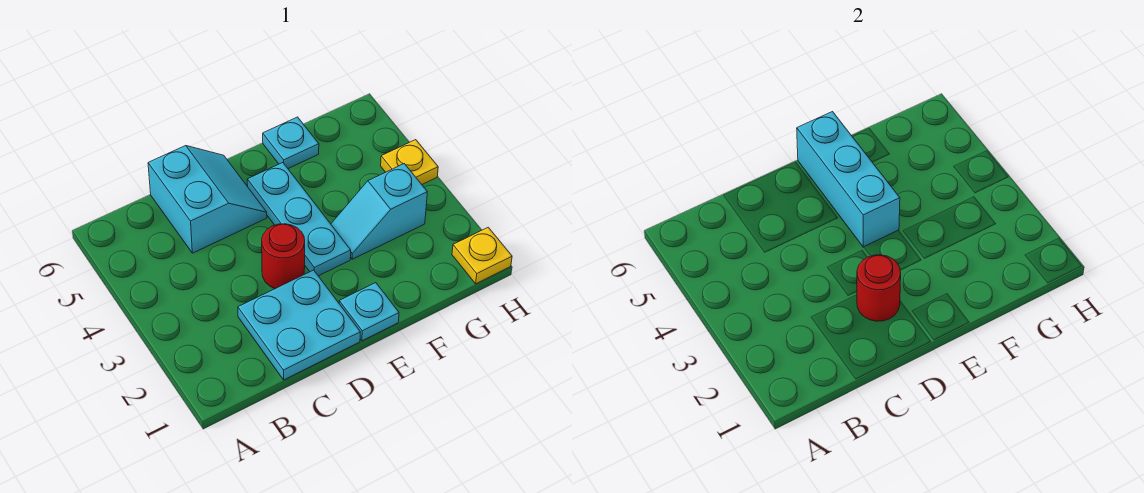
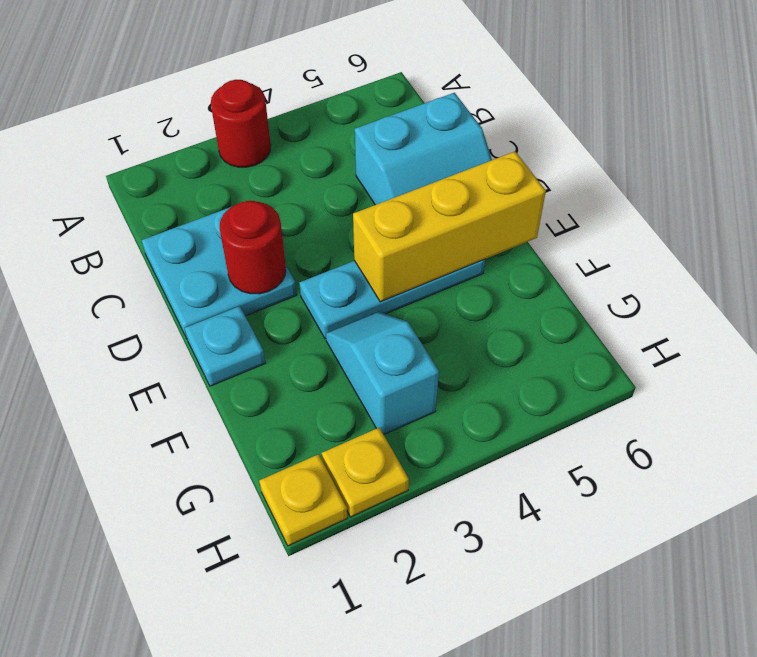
red round brick D3 level 1 -> red round brick A3 level 1
cyan brick E4:E6 level 2 -> yellow brick E4:E6 level 2
cyan plate F6 level 1 -> none
yellow plate H4 level 1 -> yellow plate H2 level 1

